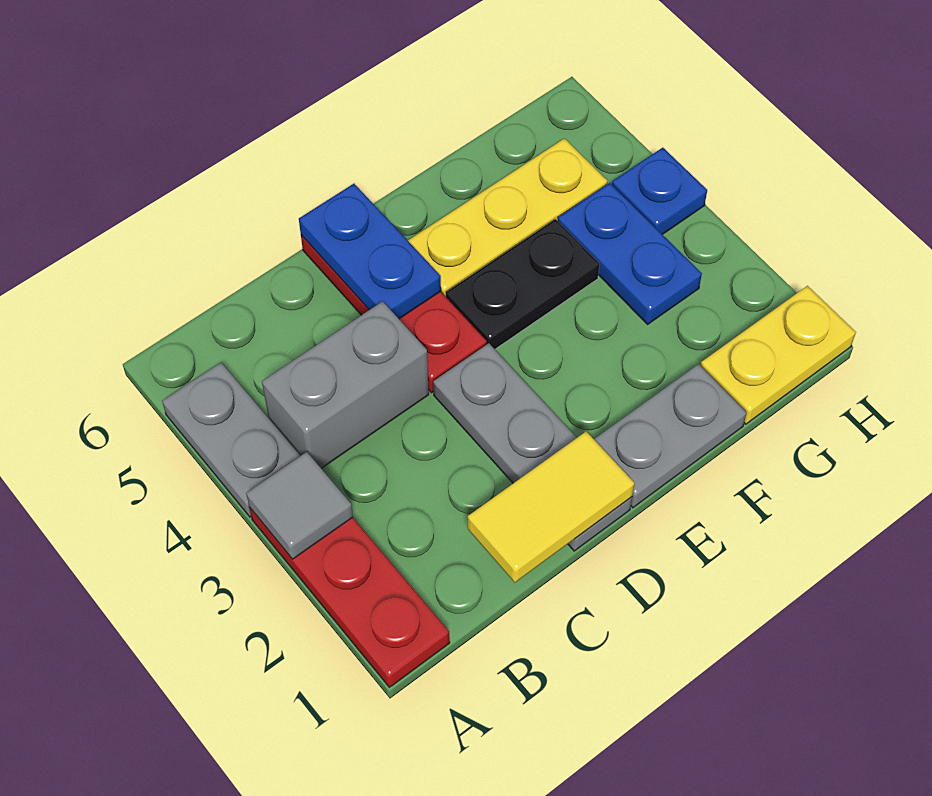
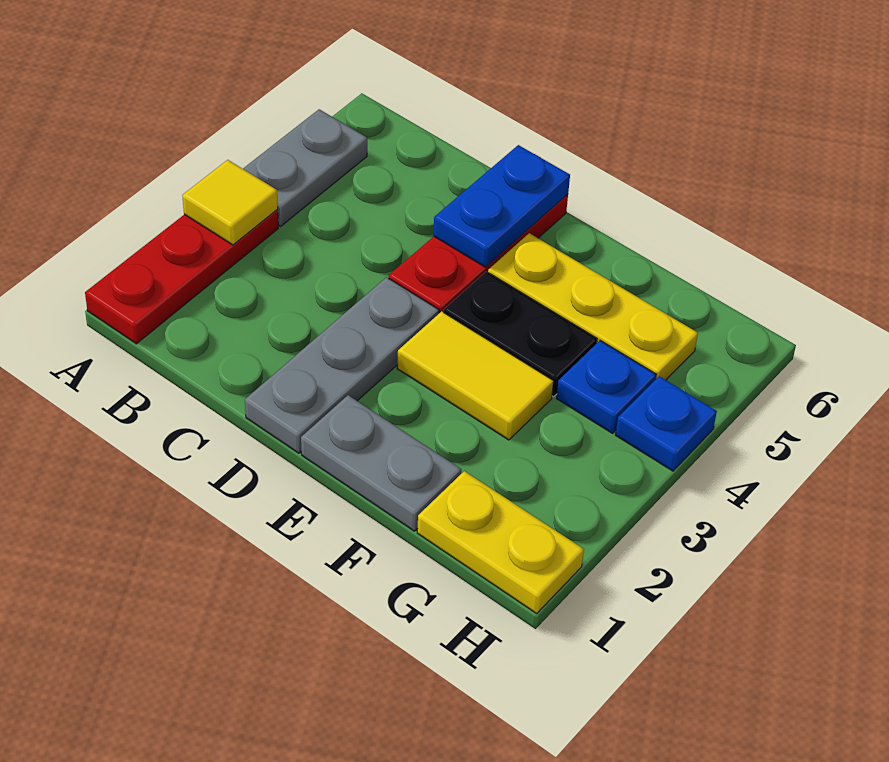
grey tile A3 level 2 -> yellow tile A3 level 2
grey brick B4:C4 level 1 -> none
yellow tile C1:D1 level 2 -> yellow tile E3:F3 level 1
blue plate G3:G4 level 1 -> blue plate G4 level 1

